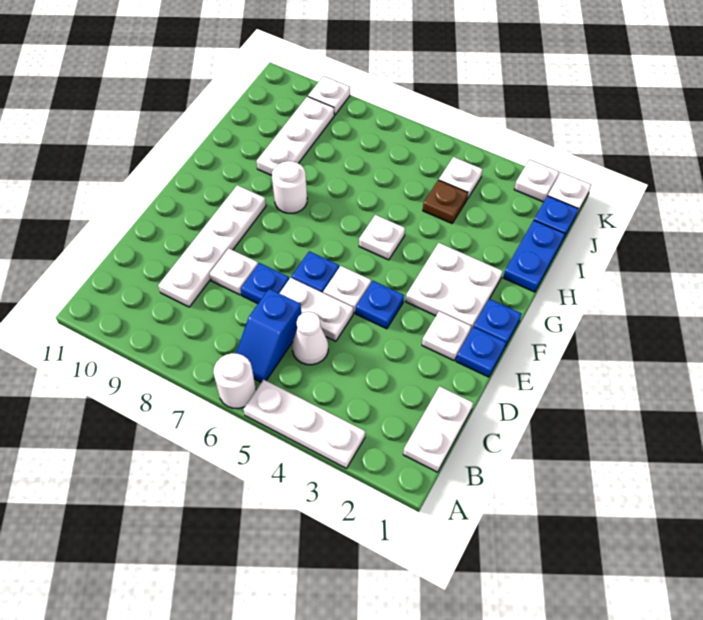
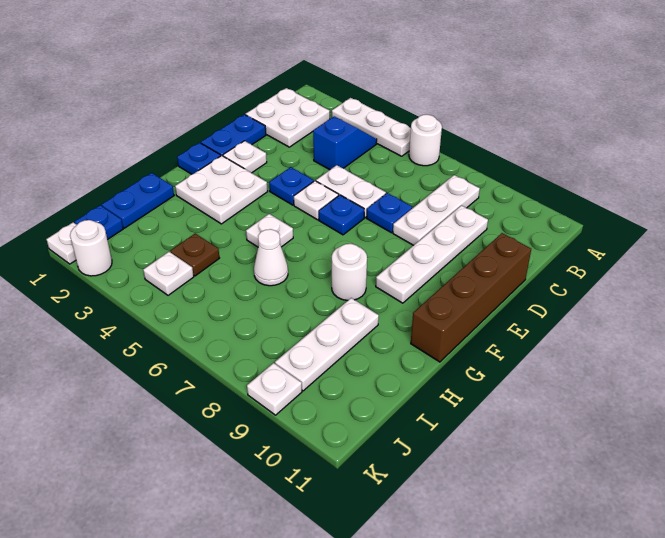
white plate B1:C1 level 1 -> white plate B1:C2 level 1
blue slope B6:C6 level 1 top C -> blue slope B4:C4 level 1 top C
white cone C5 level 1 -> white cone H6 level 1
white plate D8 level 1 -> white plate B8:D8 level 1
none -> brown brick D11:G11 level 1
blue plate E1 level 1 -> blue plate D1:E1 level 1
white plate K2 level 1 -> white round brick K2 level 1

